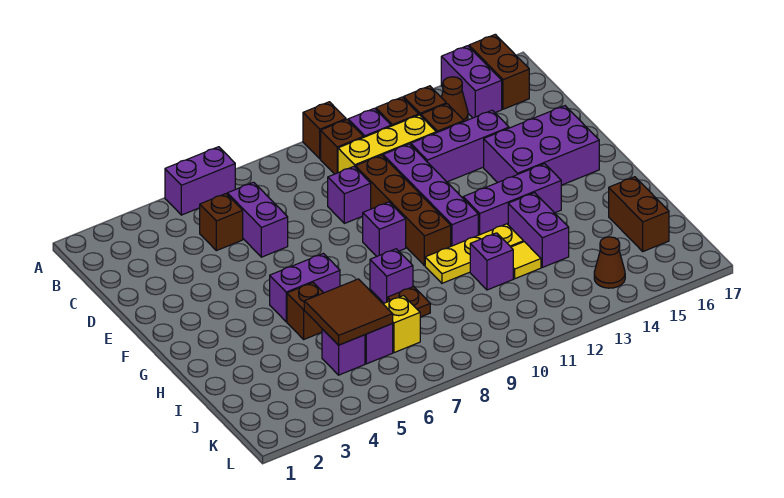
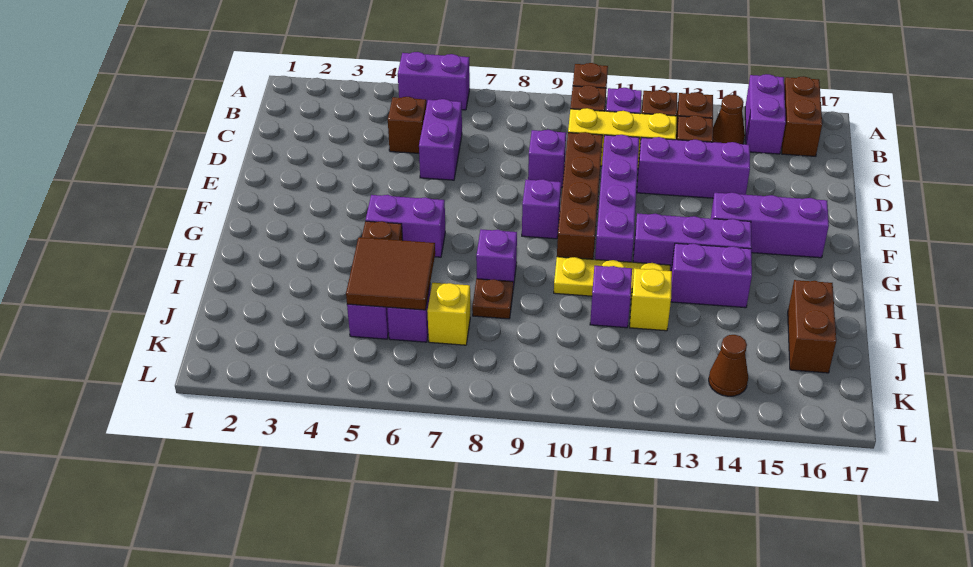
purple brick E14:F16 level 1 -> purple brick F14:F16 level 1
purple brick H13:I13 level 1 -> purple brick H13:H14 level 1
yellow tile I12 level 1 -> yellow brick I12 level 1

